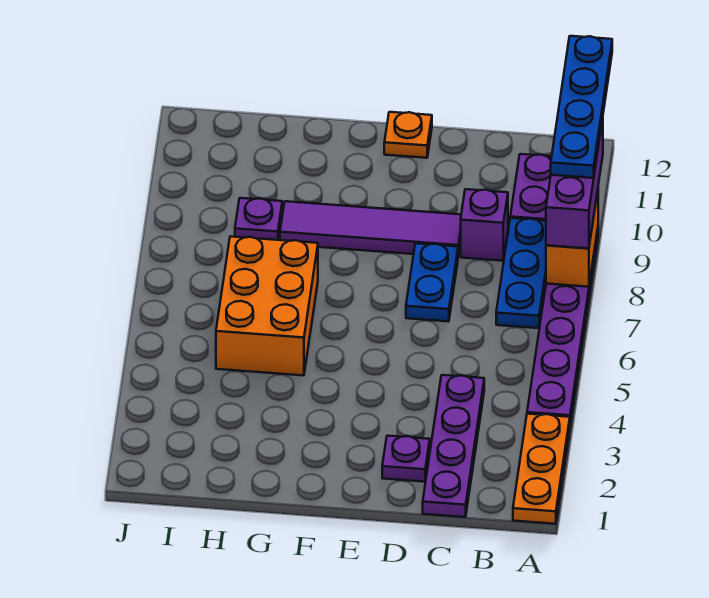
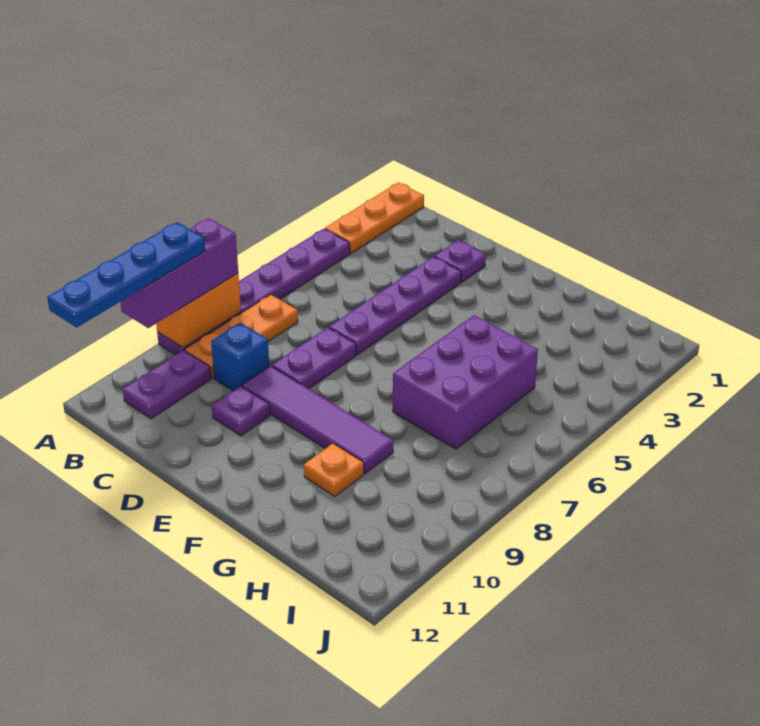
blue plate B7:B9 level 1 -> orange plate B7:B9 level 1
purple plate C1:C4 level 1 -> purple plate D3:D6 level 1
purple brick C9 level 1 -> blue brick C9 level 1
blue plate D7:D8 level 1 -> purple plate D7:D8 level 1
orange plate E12 level 1 -> orange plate G10 level 1
orange brick G5:H7 level 1 -> purple brick G5:H7 level 1
purple plate H9 level 1 -> purple plate D10 level 1

